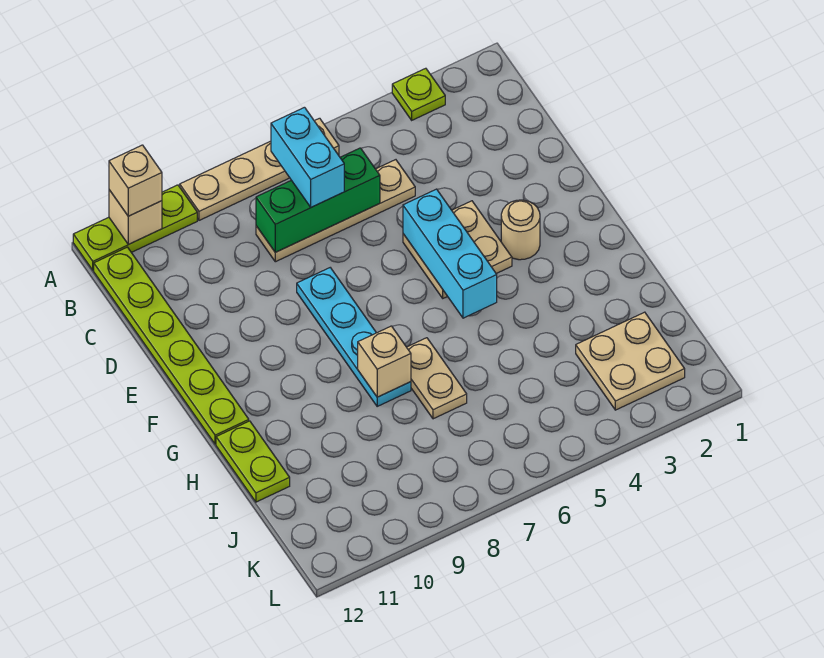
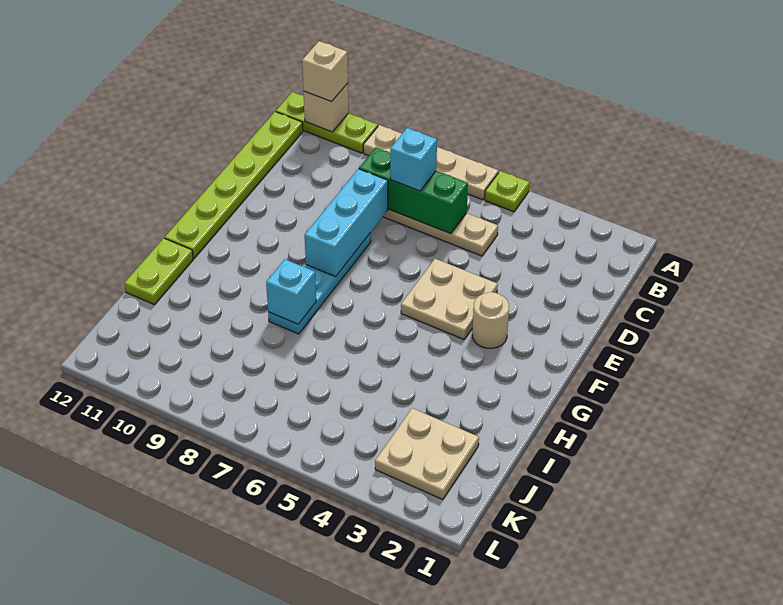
lime plate A3 level 1 -> lime plate A5 level 1
cyan brick B7:C7 level 3 -> cyan brick C7 level 3
cyan brick E5:G5 level 2 -> cyan brick D8:F8 level 2
tan plate H7:I7 level 1 -> none
tan brick H8 level 2 -> cyan brick H8 level 2

